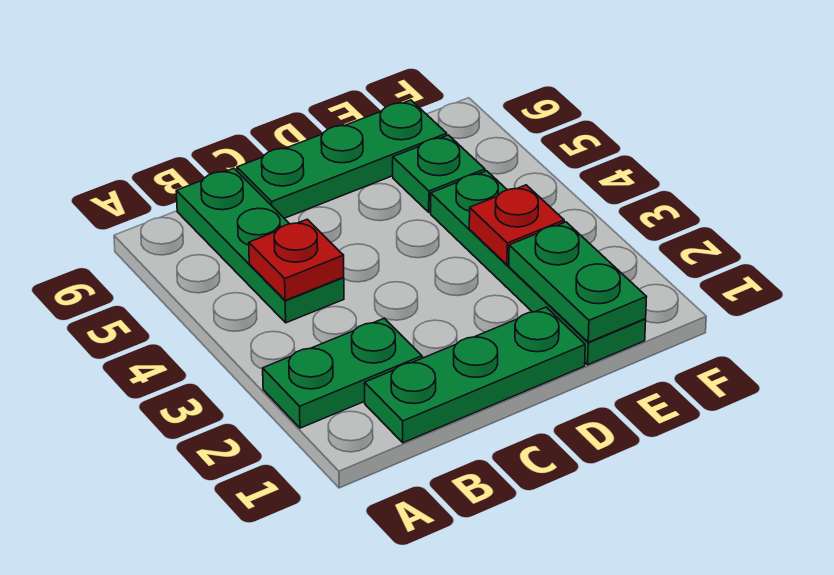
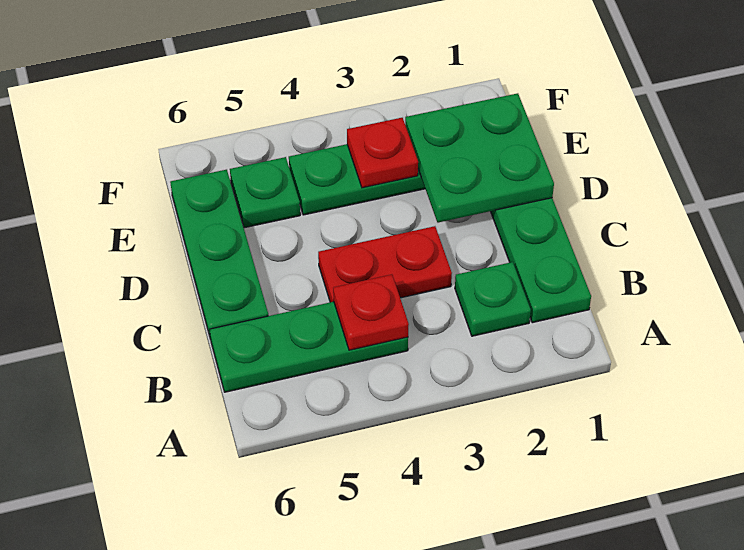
green plate A2:B2 level 1 -> green plate B2 level 1
none -> red plate C3:C4 level 1
green plate E1:E2 level 2 -> green plate D1:E2 level 2

